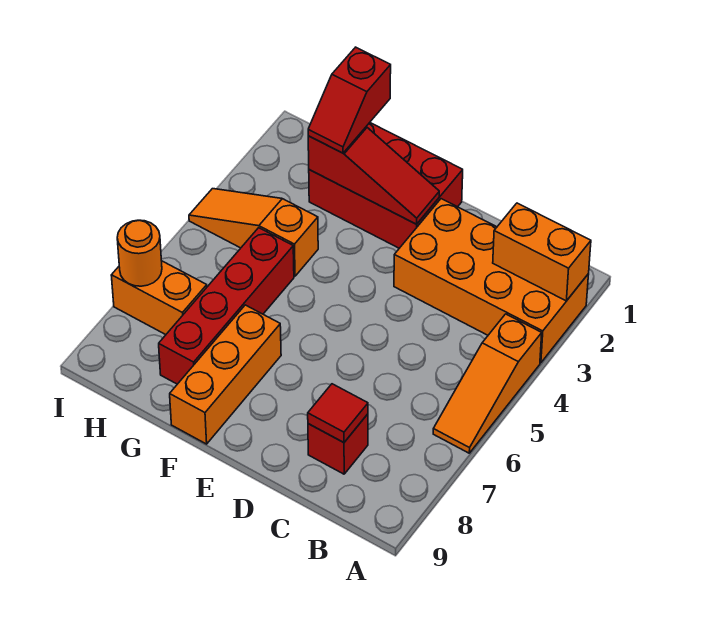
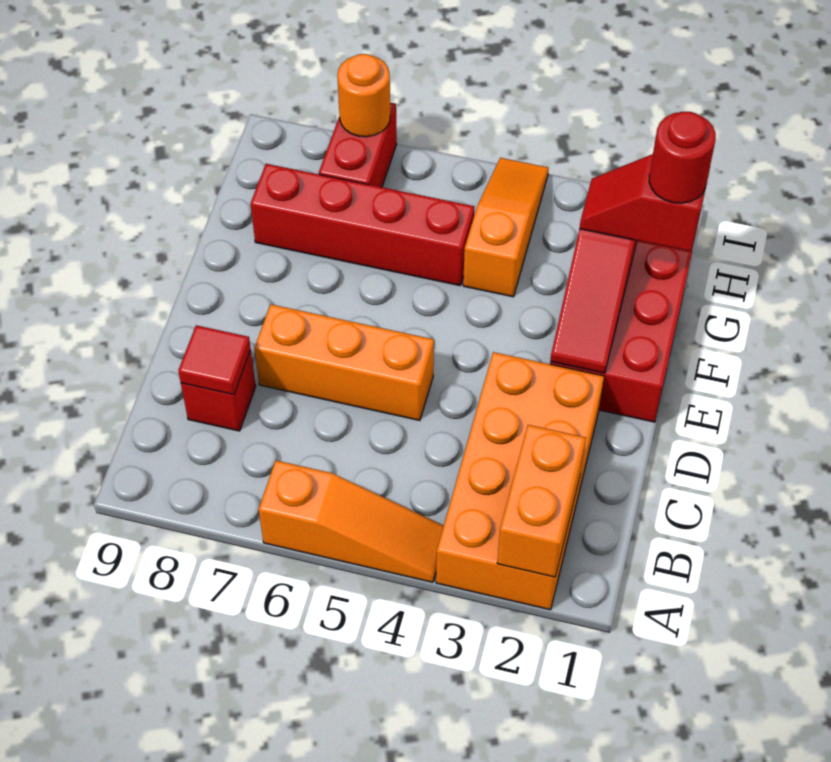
orange slope A4:A6 level 1 top 4 -> orange slope A4:A6 level 1 top 6
orange brick F7:F9 level 1 -> orange brick D5:D7 level 1
none -> red round brick G1 level 4
orange brick H7:I7 level 1 -> red brick H7:I7 level 1

